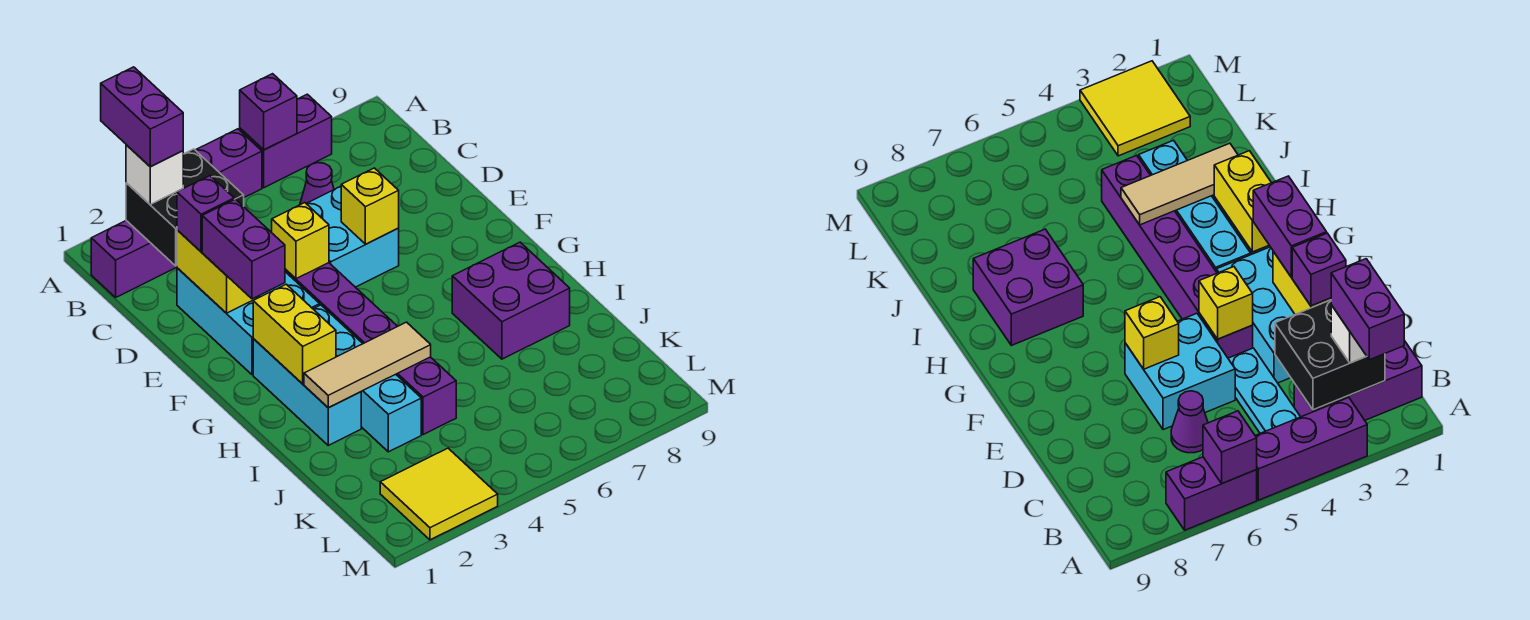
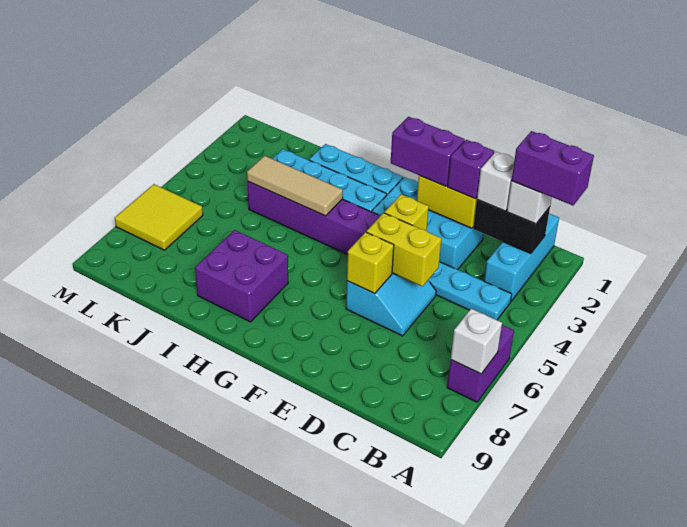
purple brick A3:A5 level 1 -> none
purple brick A6 level 2 -> none
none -> white brick A7 level 2
purple brick B1:B3 level 1 -> cyan brick B1:B3 level 1
black brick B2:C3 level 2 -> black brick B2:C2 level 2
none -> white brick C2 level 3
purple cone C6 level 1 -> none
cyan brick D5:E6 level 1 -> cyan slope D5:E6 level 1 top E
yellow brick G2:H2 level 2 -> yellow brick D5:E5 level 2
tan tile I2:I4 level 2 -> tan tile H4:J4 level 2
yellow tile L2:M3 level 1 -> yellow tile L6:M7 level 1

